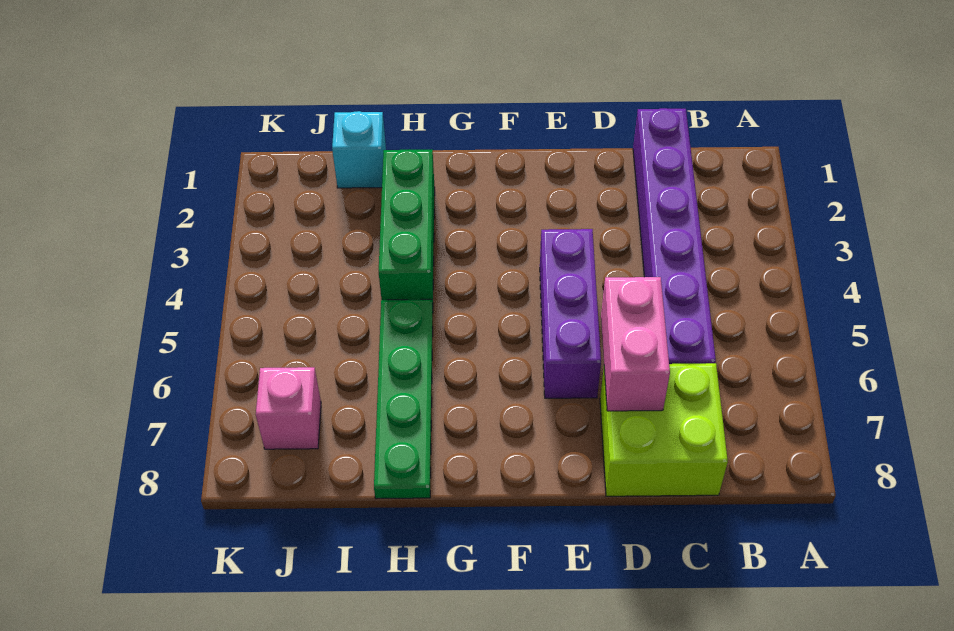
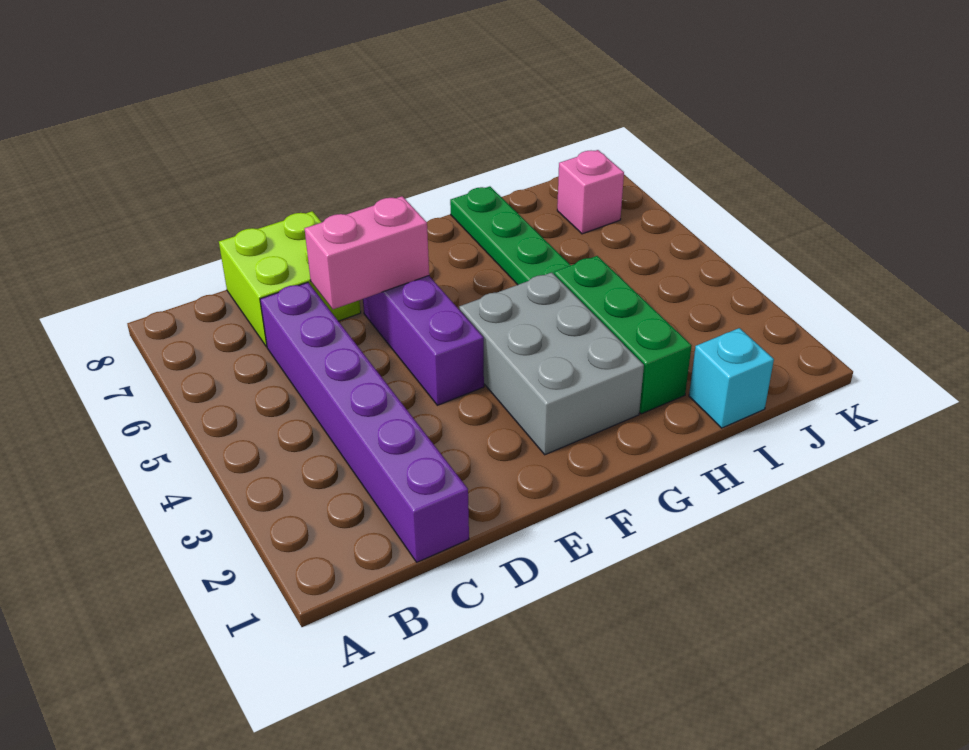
pink brick D6:D7 level 2 -> pink brick D6:E6 level 2
none -> grey brick F2:G4 level 1

